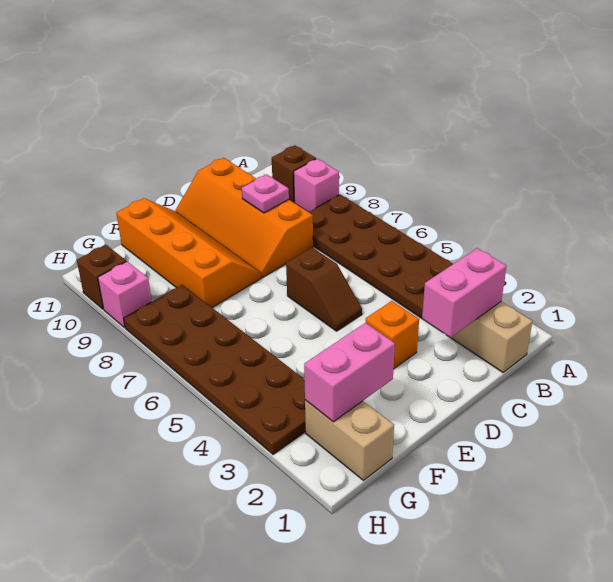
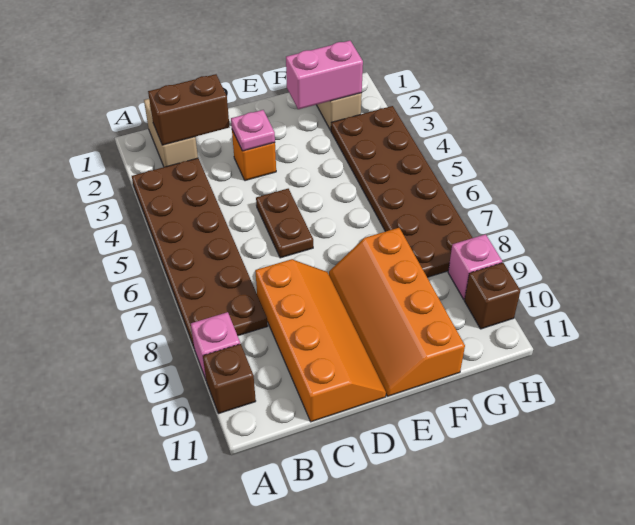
pink brick B2:C2 level 2 -> brown brick B2:C2 level 2
pink plate C9 level 2 -> pink plate D3 level 2
brown slope D5:D6 level 1 top 6 -> brown plate D5:D6 level 1

